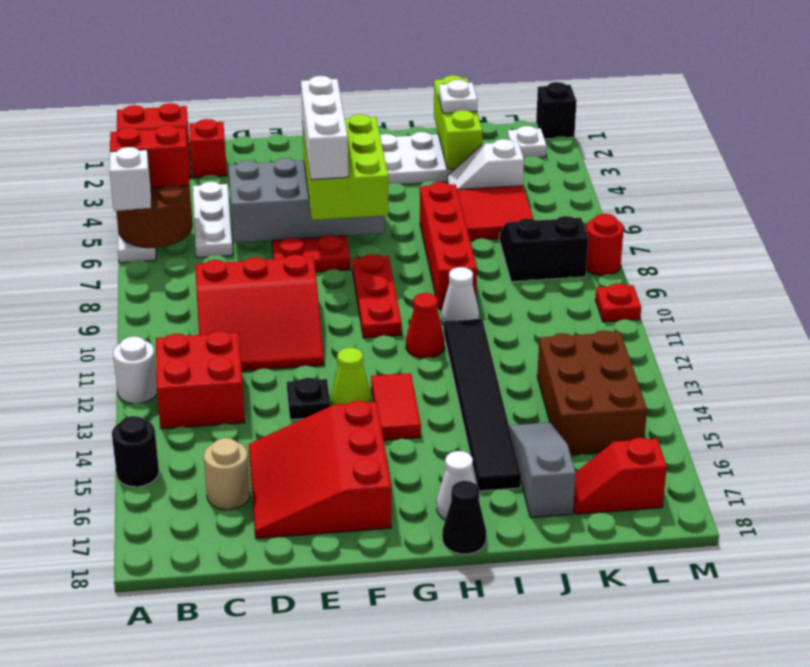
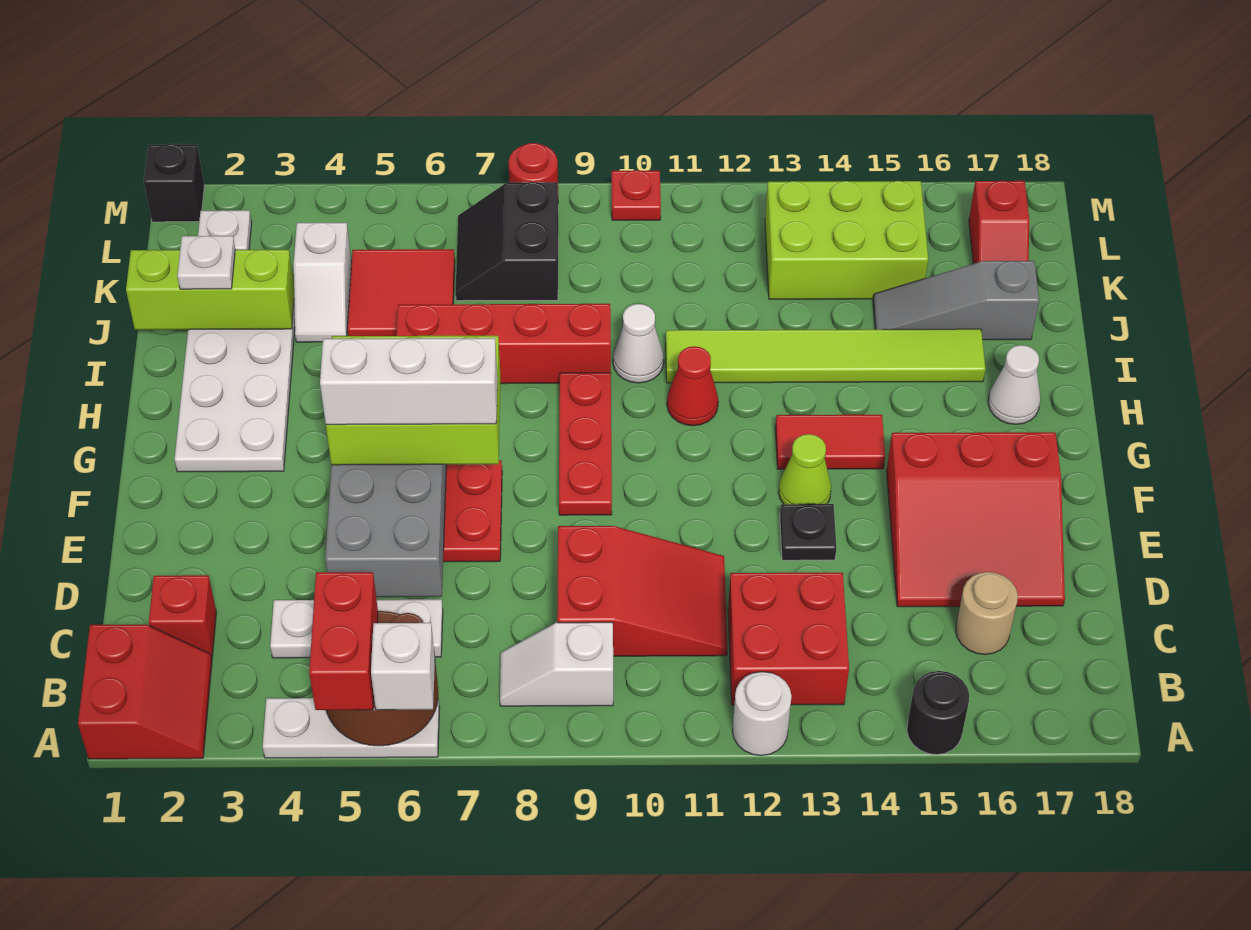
none -> white slope B8:B9 level 1 top 9
red slope C9:E11 level 1 top 9 -> red slope C9:D11 level 1 top 9
red plate G8:G10 level 1 -> red plate F9:H9 level 1
black cone H18 level 1 -> none
black tile I11:I16 level 1 -> lime tile I11:I16 level 1
brown brick K13:L15 level 1 -> lime brick K13:L15 level 1

